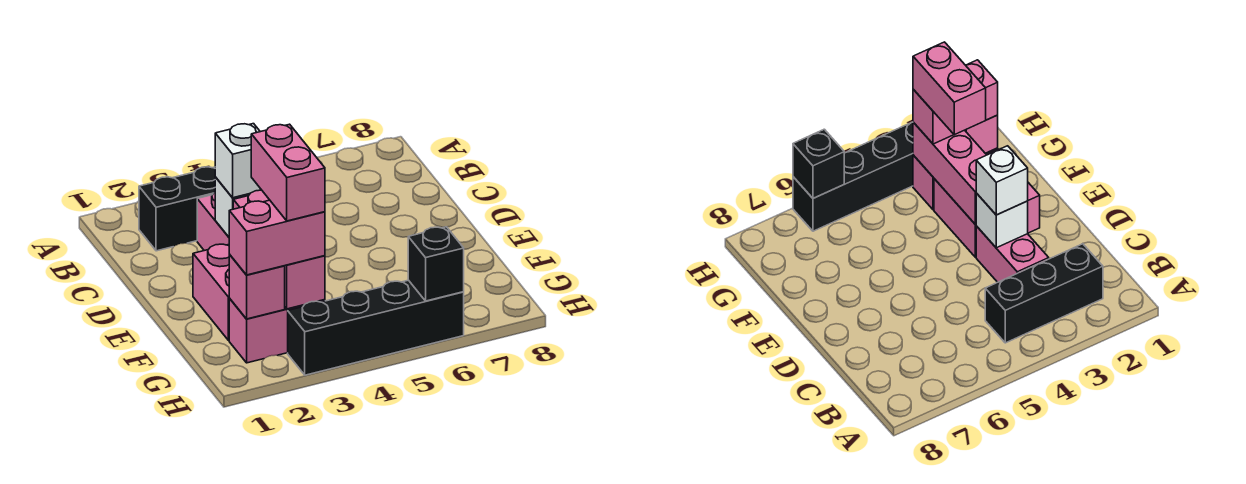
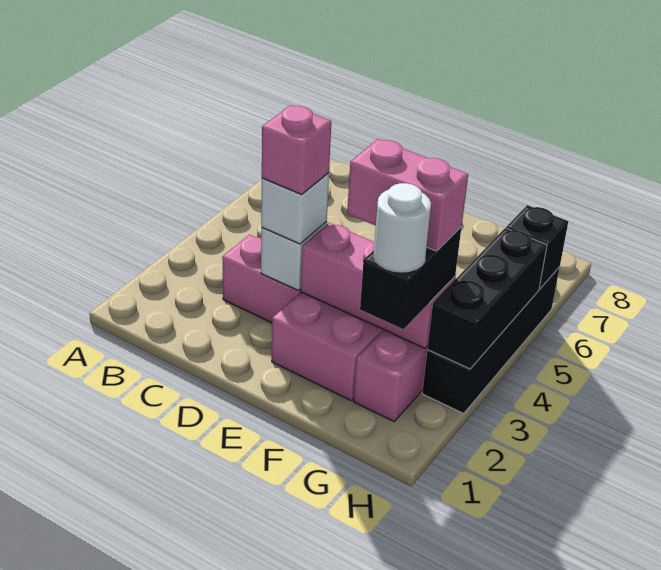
black brick B2:B4 level 1 -> black brick H3:H5 level 2
pink brick G2 level 2 -> pink brick D3 level 4
pink brick G2:G3 level 3 -> black brick G2:G3 level 3
none -> white round brick G2 level 4

